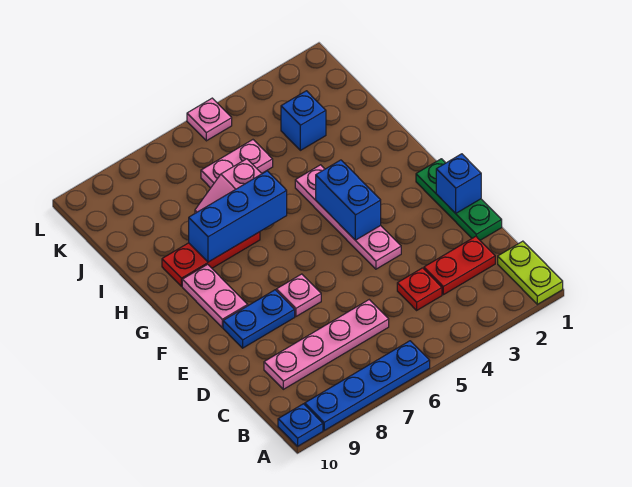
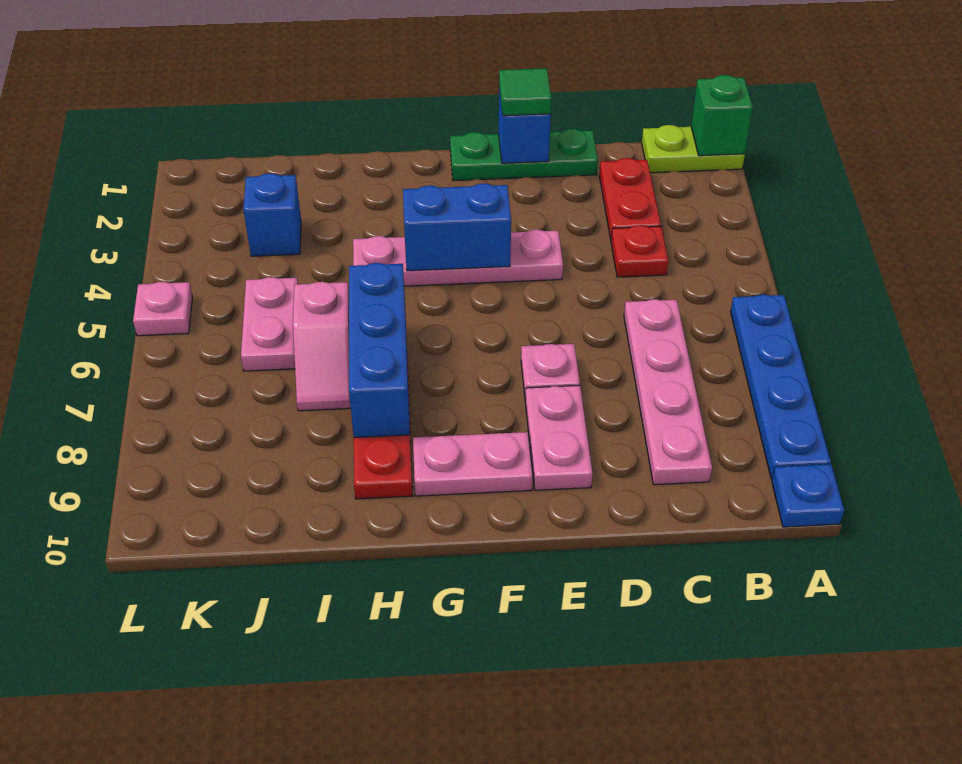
none -> green brick A1 level 2
none -> green tile E1 level 3
blue plate E8:E9 level 1 -> pink plate E8:E9 level 1

